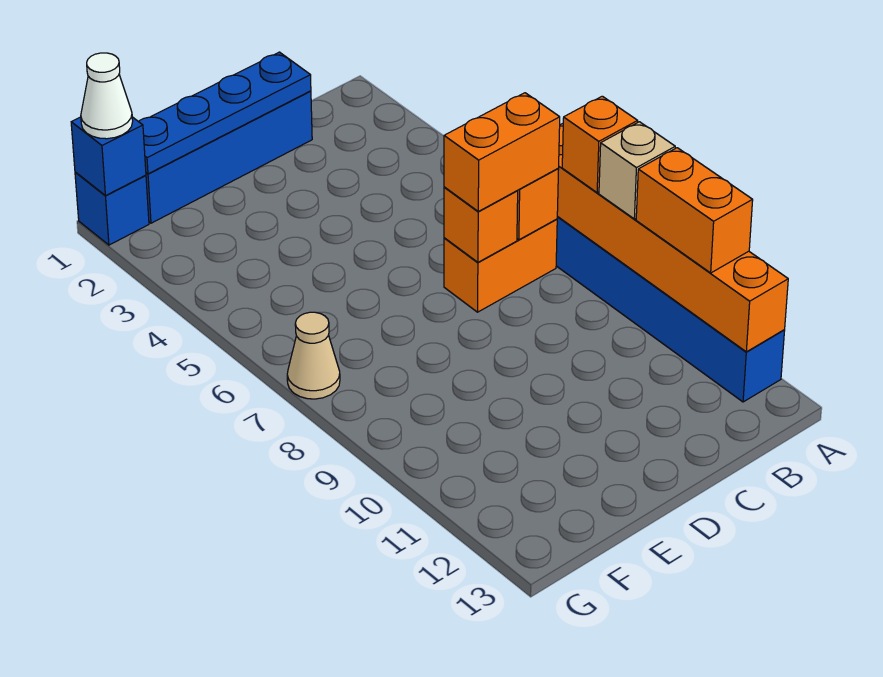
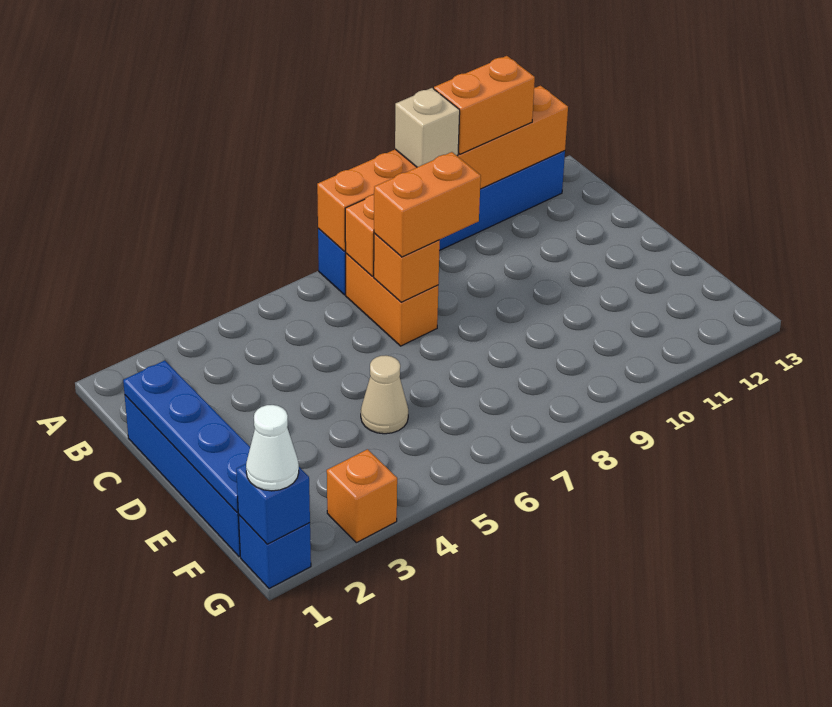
orange brick A8 level 3 -> orange brick G3 level 1
orange brick B7:C7 level 3 -> orange brick C7:C8 level 3
tan cone G7 level 1 -> tan cone E5 level 1

